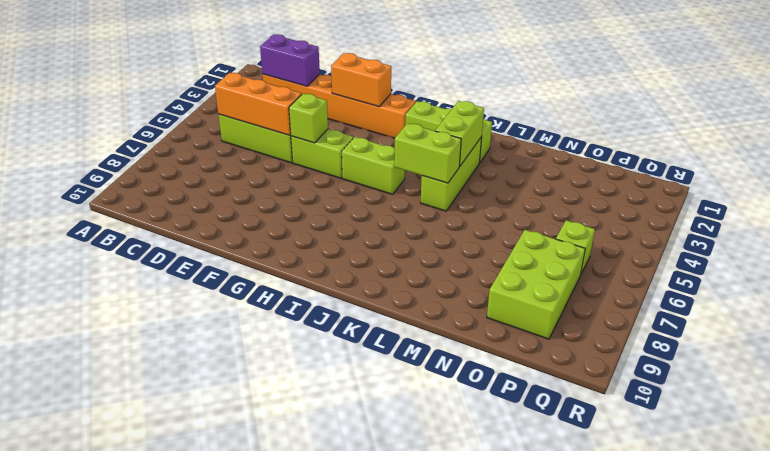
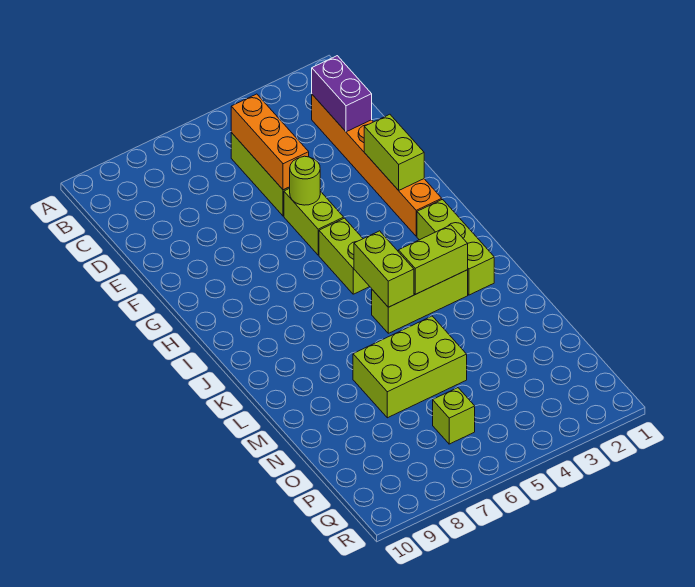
orange brick F2:G2 level 2 -> lime brick F2:G2 level 2
lime brick F5 level 2 -> lime round brick F5 level 2
lime brick O7:P9 level 1 -> lime brick M5:N7 level 1

